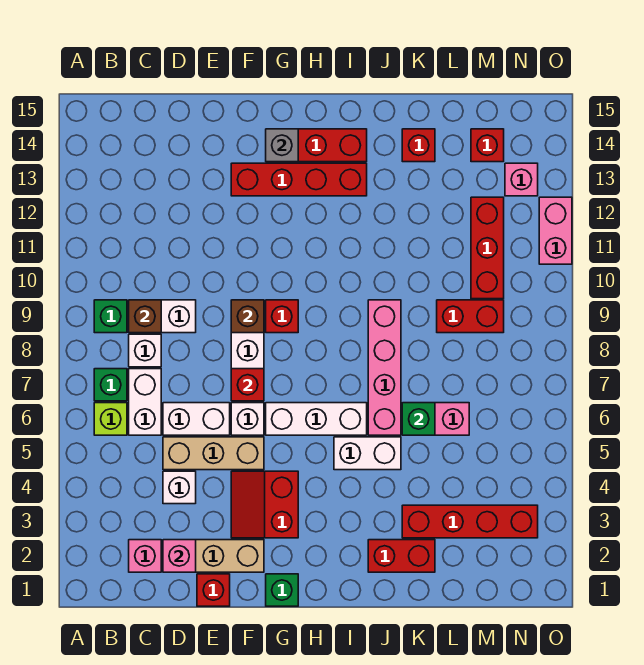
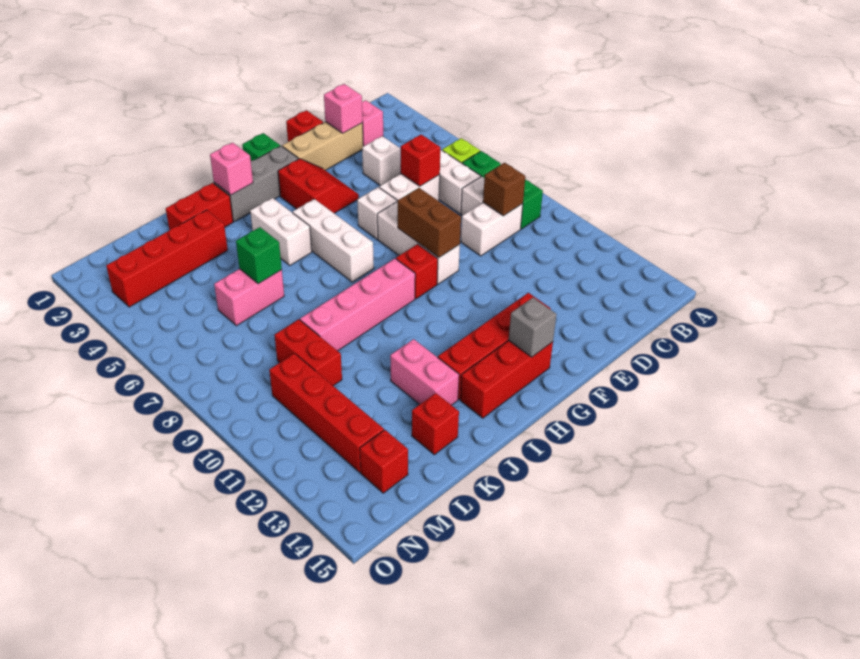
tan brick D5:F5 level 1 -> none
red brick F7 level 2 -> red brick D6 level 2
brown brick F9 level 2 -> brown brick F8:F9 level 2
none -> grey brick G2:I2 level 1
white brick G6:I6 level 1 -> white brick H5:H7 level 1
white brick I5:J5 level 1 -> white brick I4:I5 level 1
pink brick J6:J9 level 1 -> pink brick H9:K9 level 1
red brick L9:M9 level 1 -> red brick L9:L10 level 1
red brick M10:M12 level 1 -> red brick M10:M13 level 1
pink brick N13 level 1 -> pink brick I2 level 2
pink brick O11:O12 level 1 -> pink brick J12:J13 level 1

